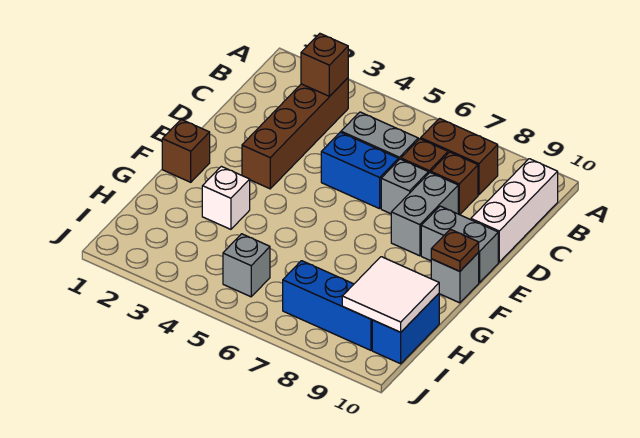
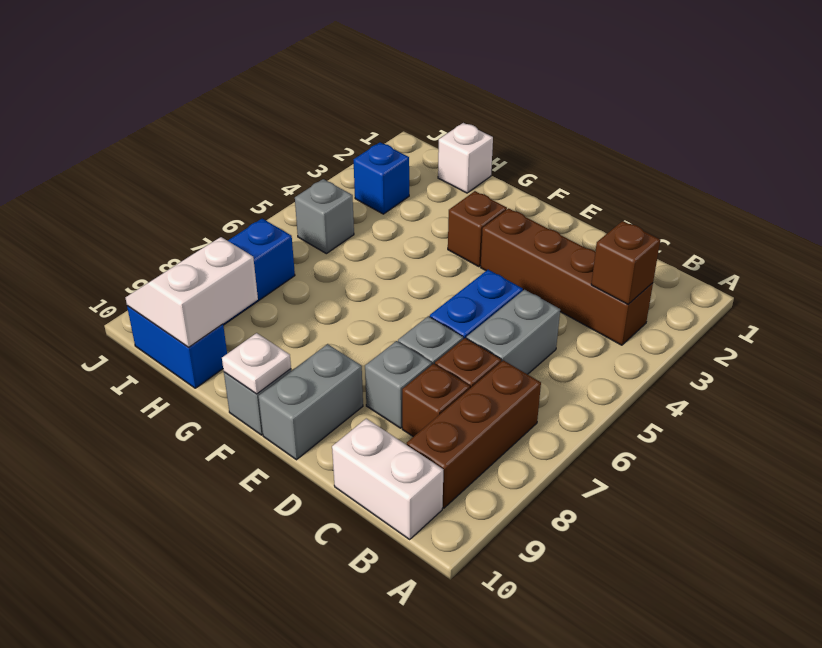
brown brick B7:B8 level 1 -> brown brick B7:B9 level 1
white brick B10:D10 level 1 -> white brick B10:C10 level 1
grey brick D8:E8 level 1 -> grey brick D8 level 1
brown brick F1 level 1 -> brown brick F3 level 1
brown plate F10 level 2 -> white plate F10 level 2
white brick G3 level 1 -> white brick H1 level 1
white tile H9:I10 level 2 -> white slope H9:I10 level 2 top H
none -> blue brick I3 level 1

